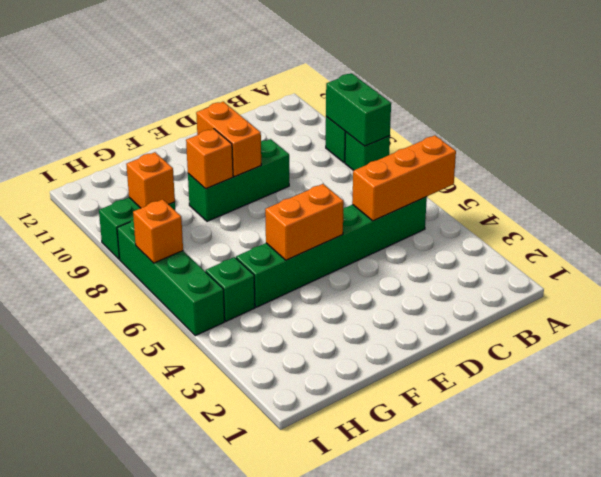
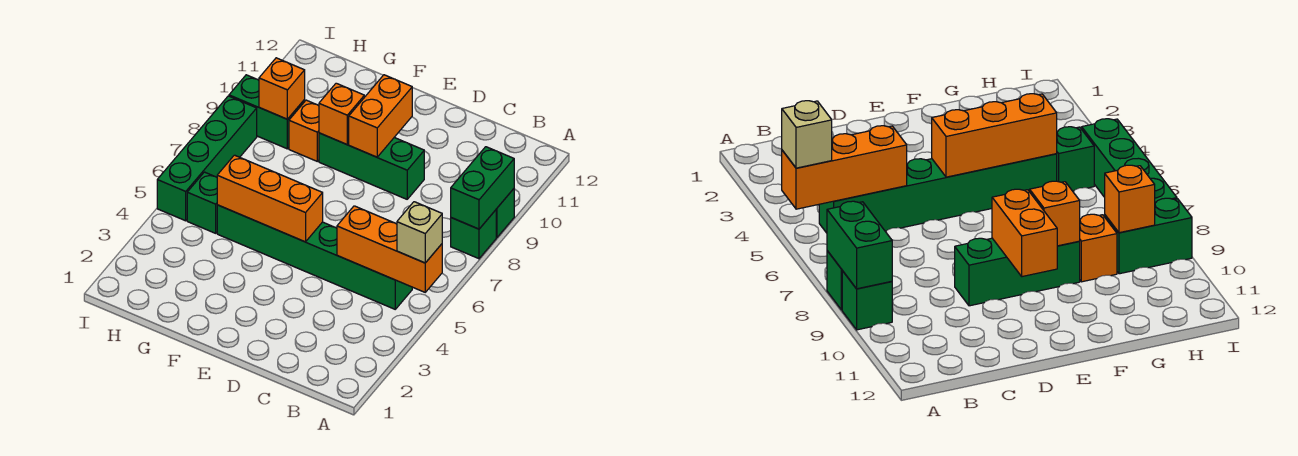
none -> tan brick A5 level 3
orange brick E5:F5 level 2 -> orange brick E5:G5 level 2
orange brick I7 level 2 -> orange brick G9 level 1

